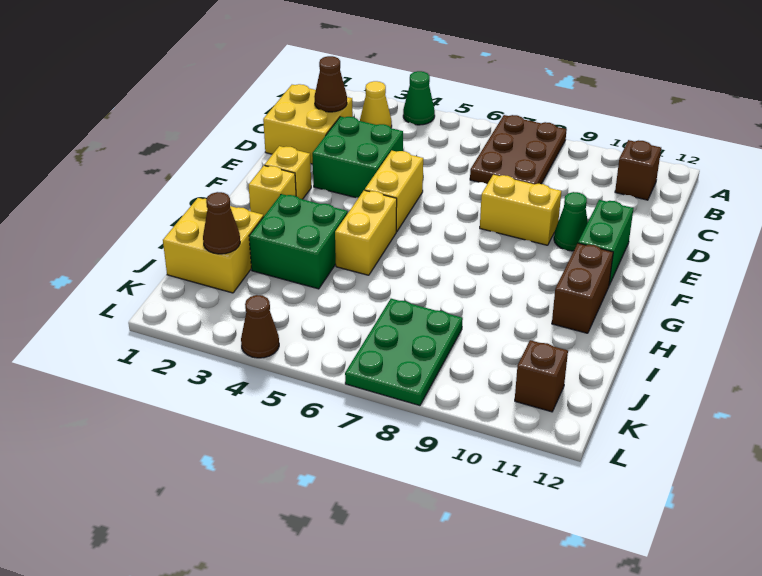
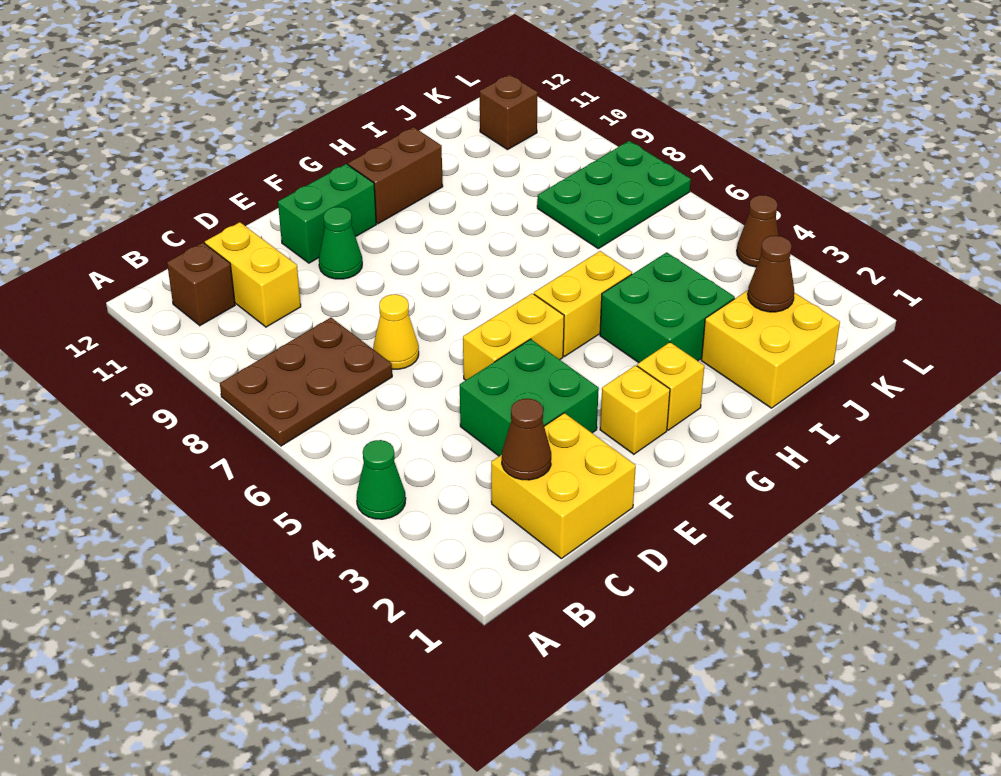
yellow cone B3 level 1 -> yellow cone D7 level 1
yellow brick E8:E9 level 1 -> yellow brick C10:C11 level 1

